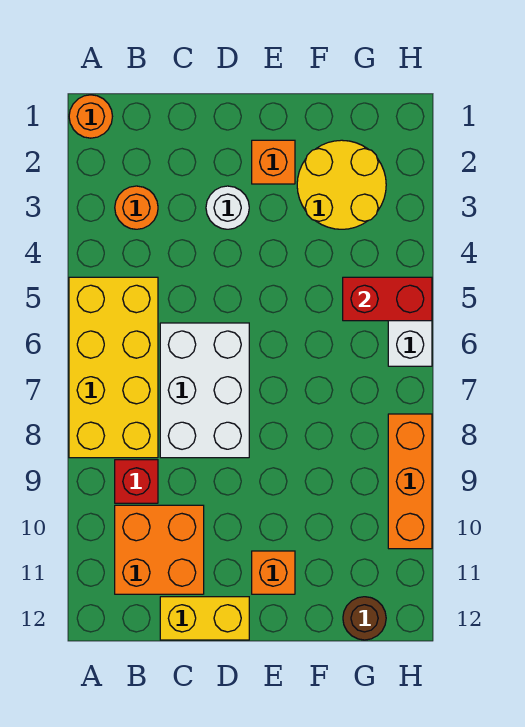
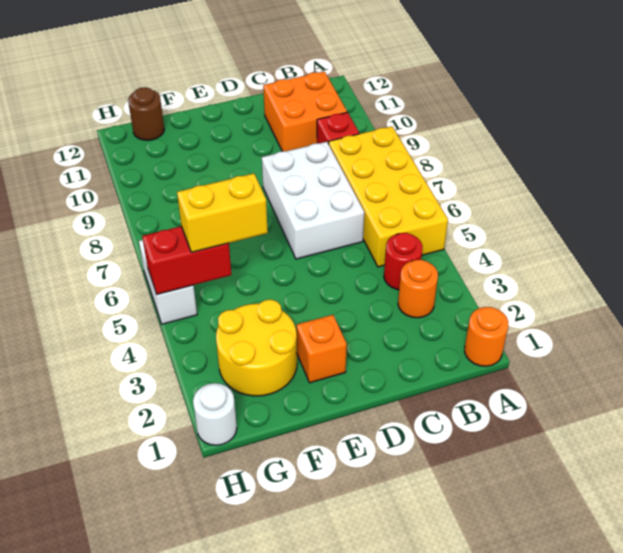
none -> red round brick B4 level 1
yellow brick C12:D12 level 1 -> yellow brick F5:G5 level 3
white round brick D3 level 1 -> white round brick H1 level 1
orange brick E11 level 1 -> none
orange brick H8:H10 level 1 -> none

